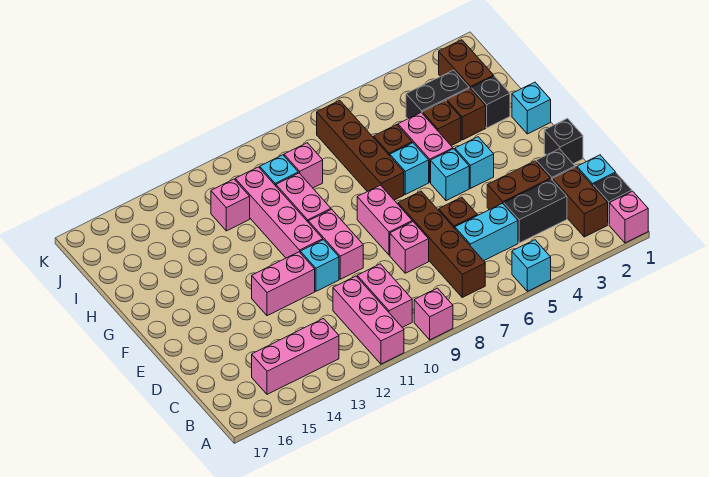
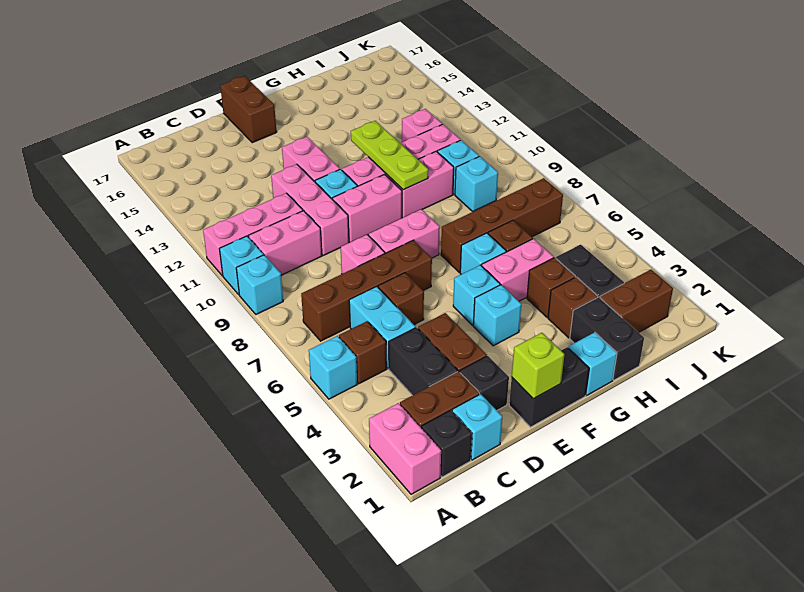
pink brick A1 level 1 -> pink brick A1:A2 level 1
pink brick A9 level 1 -> cyan brick A9 level 1
none -> cyan brick A10 level 1
none -> brown brick B5 level 1
pink brick B13:B15 level 1 -> pink brick D10:D12 level 1
black brick E1 level 1 -> black brick E1:F1 level 1
none -> lime brick E1 level 2
none -> brown brick E16:E17 level 1
none -> lime plate G10:G12 level 2
black brick H2 level 1 -> black brick H1:H2 level 1
pink brick I9 level 1 -> cyan brick I9 level 1

